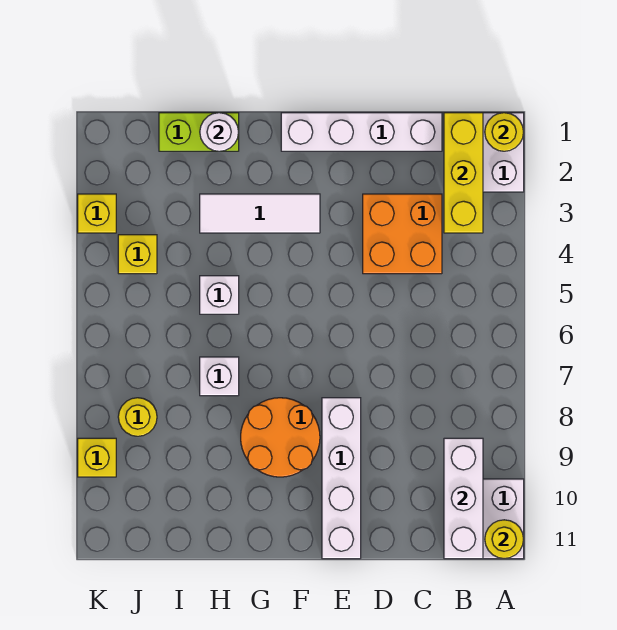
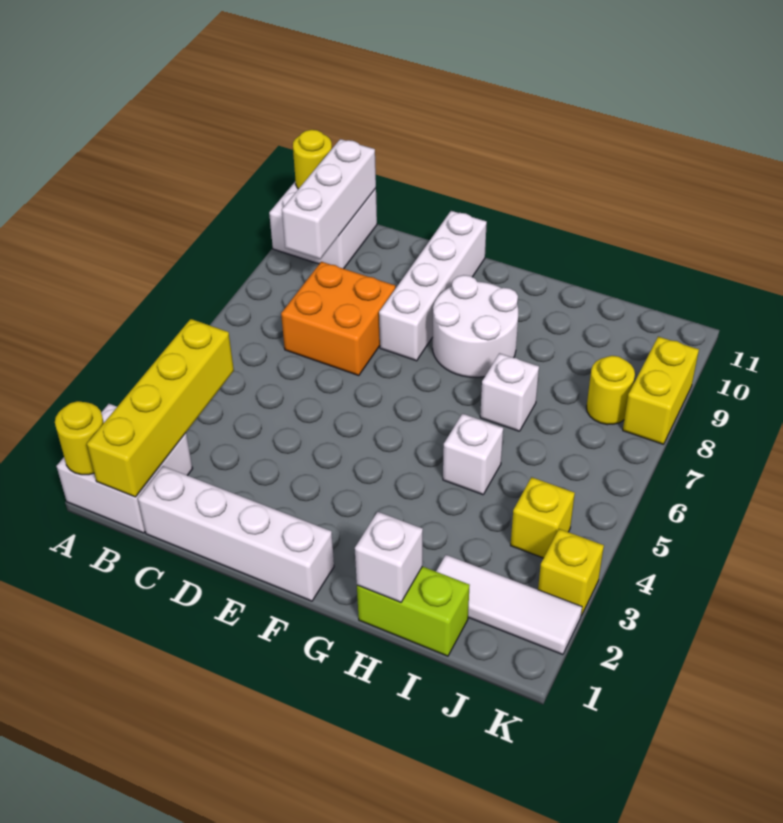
yellow brick B1:B3 level 2 -> yellow brick B1:B4 level 2
orange brick C3:D4 level 1 -> orange brick C7:D8 level 1
white tile F3:H3 level 1 -> white tile I2:K2 level 1
orange round brick F8:G9 level 1 -> white round brick F8:G9 level 1
white round brick H1 level 2 -> white brick H1 level 2
yellow brick K9 level 1 -> yellow brick K8:K9 level 1

